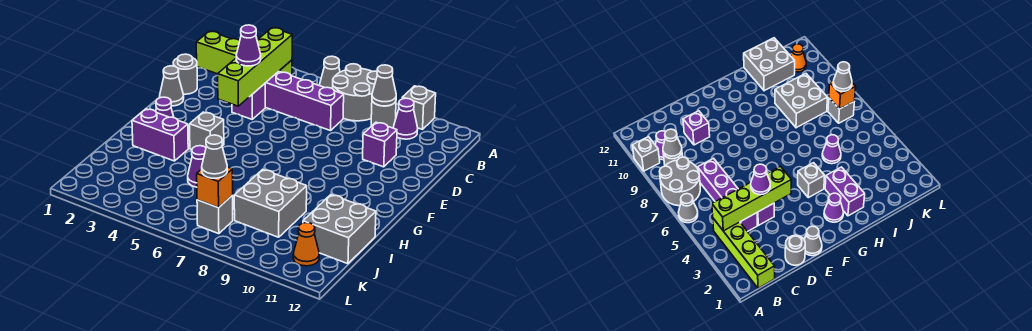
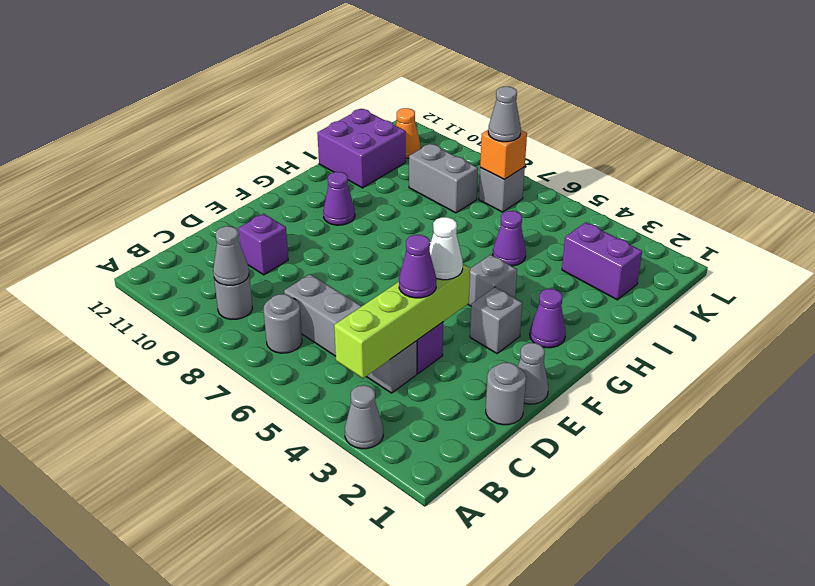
grey cone A6 level 1 -> grey cone A3 level 1
grey round brick A7:B8 level 1 -> grey round brick B7 level 1
grey brick A10 level 1 -> grey brick F3 level 1
lime brick B1:B4 level 1 -> none
purple cone B10 level 1 -> purple cone G10 level 1
purple brick C4:C7 level 1 -> grey brick C4:C7 level 1
none -> white cone E4 level 3
purple brick H2:H3 level 1 -> purple brick J2:J3 level 1
grey brick I8:J9 level 1 -> grey brick J8:J9 level 1
grey brick I11:J12 level 1 -> purple brick I11:J12 level 1

